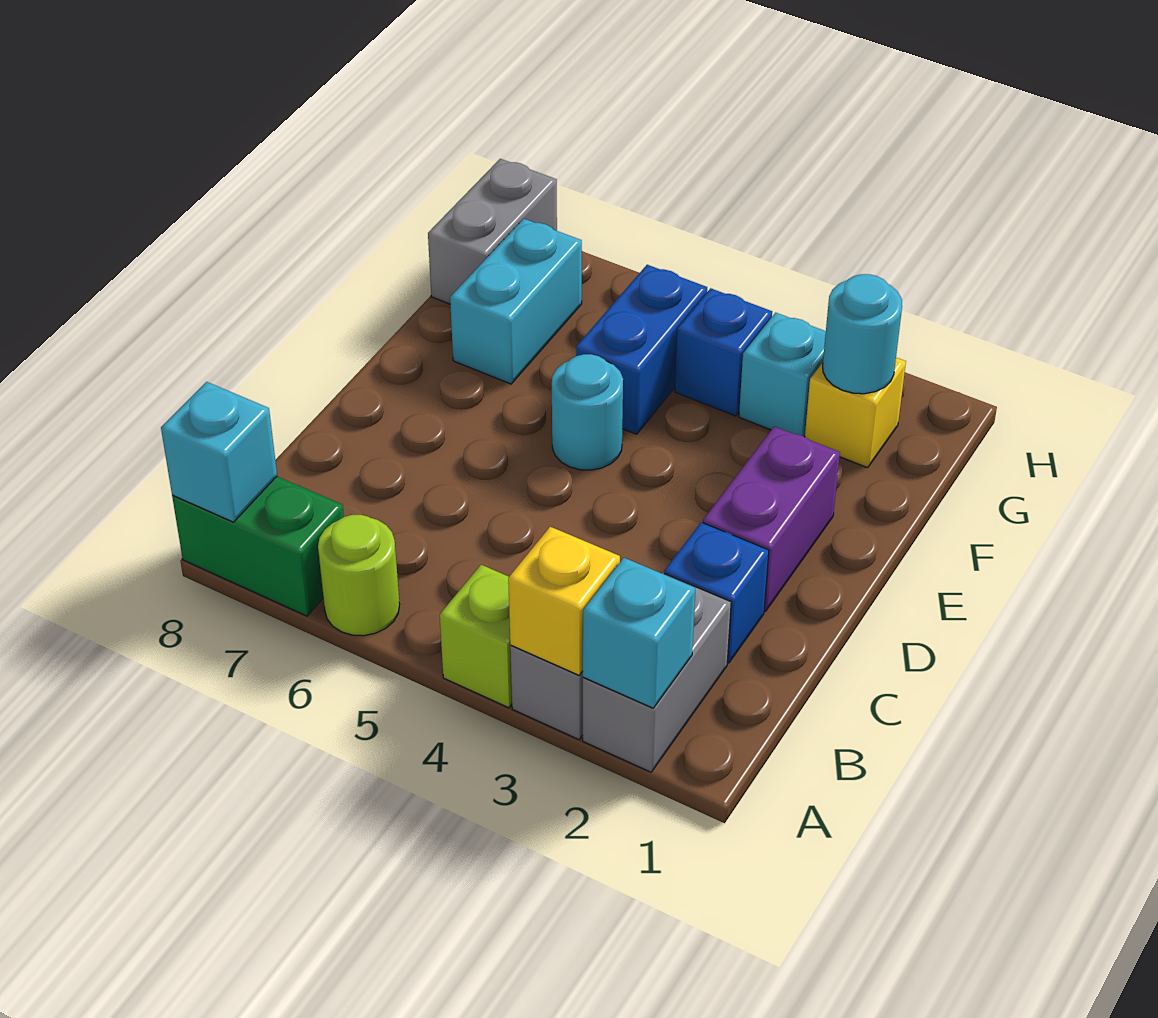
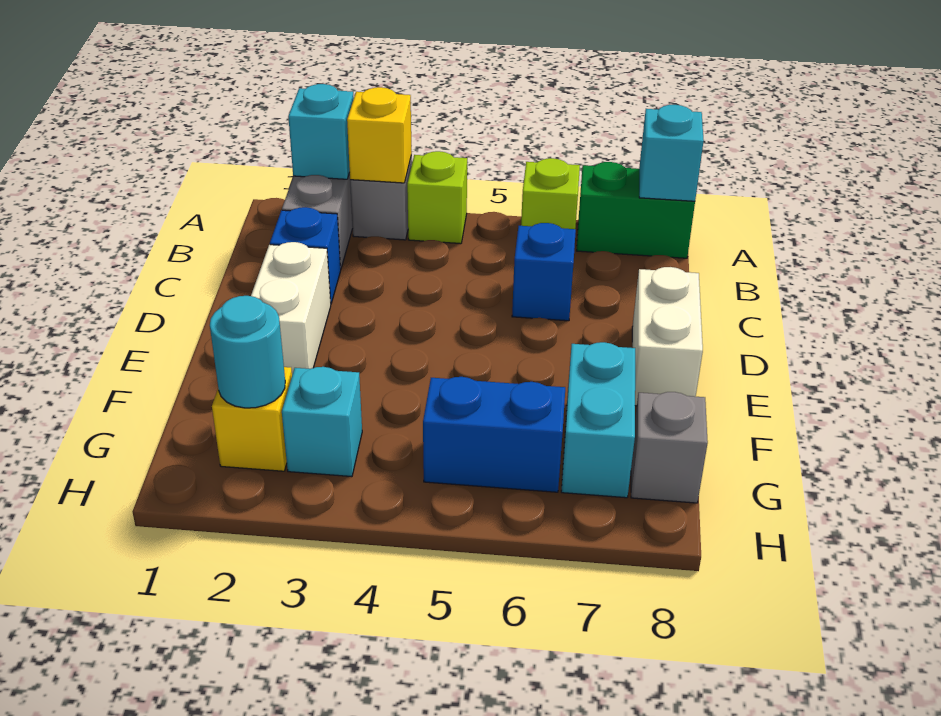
lime round brick A6 level 1 -> lime brick A6 level 1
purple brick D2:E2 level 1 -> white brick D2:E2 level 1
none -> white brick D8:E8 level 1
cyan round brick E5 level 1 -> none
blue brick F5:G5 level 1 -> blue brick G5:G6 level 1
blue brick G4 level 1 -> blue brick C6 level 1
grey brick G8:H8 level 1 -> grey brick G8 level 1

